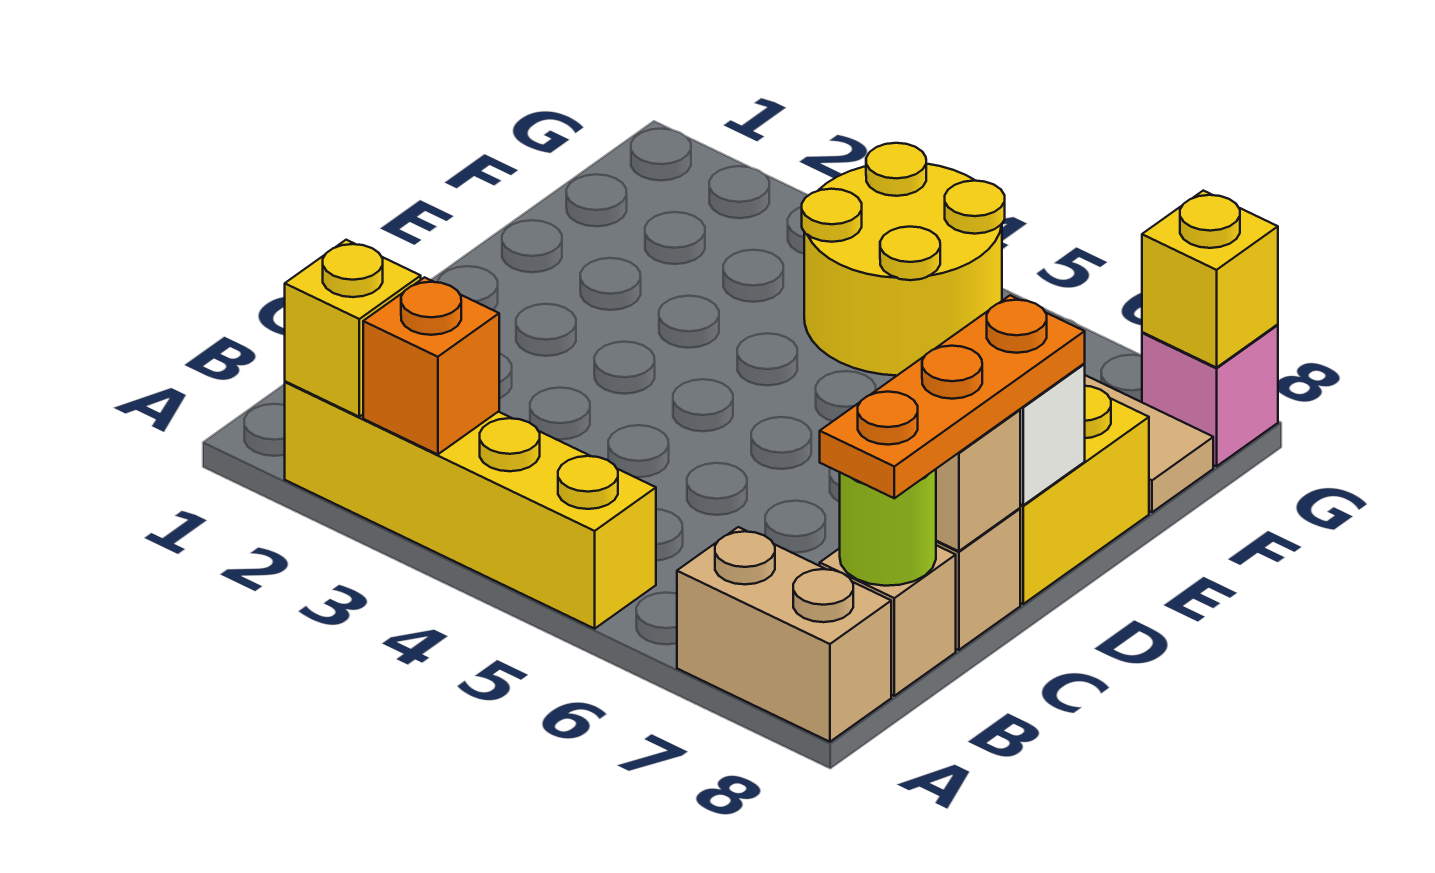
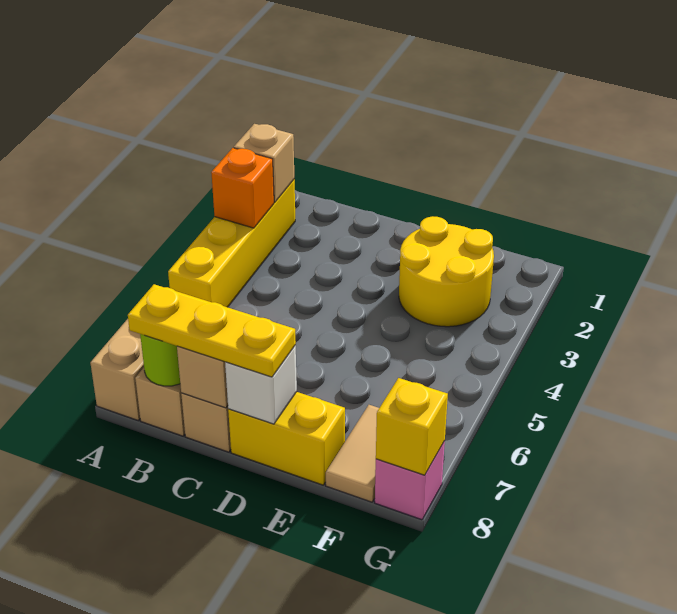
yellow brick A2 level 2 -> tan brick A2 level 2
orange plate B8:D8 level 3 -> yellow plate B8:D8 level 3
yellow round brick F4:G5 level 1 -> yellow round brick E2:F3 level 1

